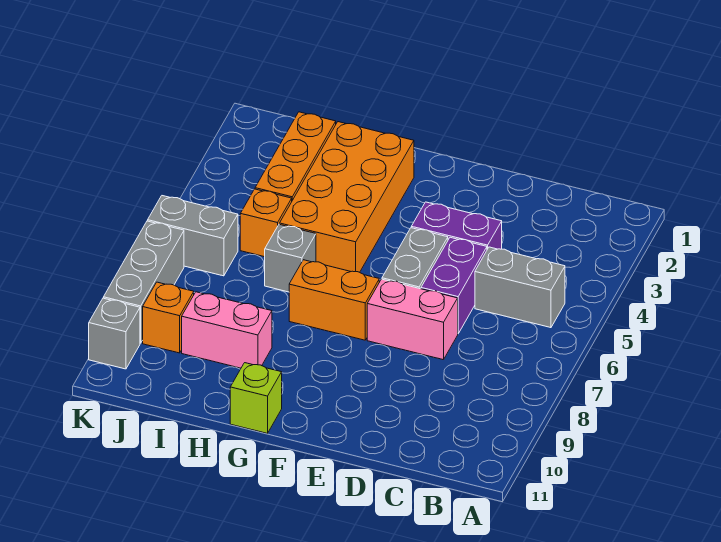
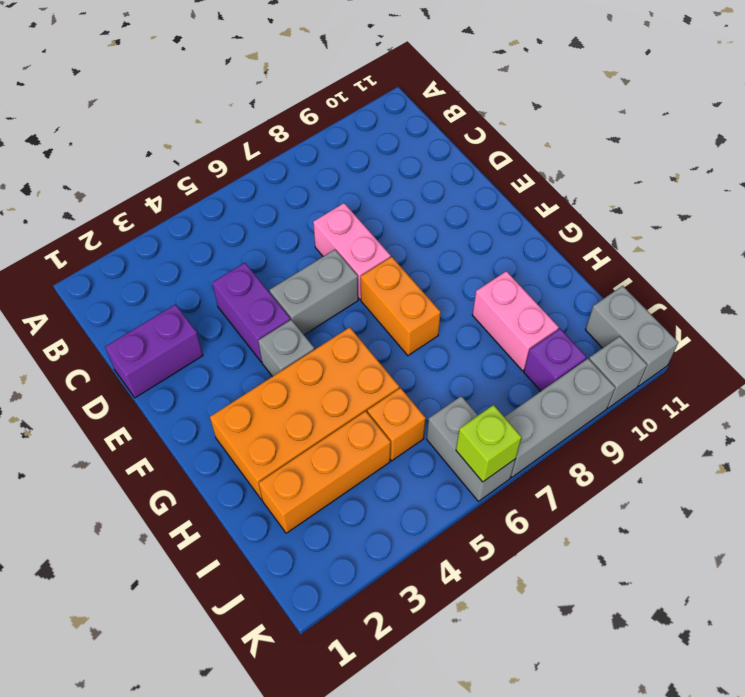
grey brick B5:C5 level 1 -> grey brick J11:K11 level 1
purple brick D5:D6 level 1 -> purple brick D1:D2 level 1
lime brick G11 level 1 -> lime brick K6 level 2
grey brick H6 level 1 -> grey brick F4 level 1
orange brick J9 level 1 -> purple brick J9 level 1

